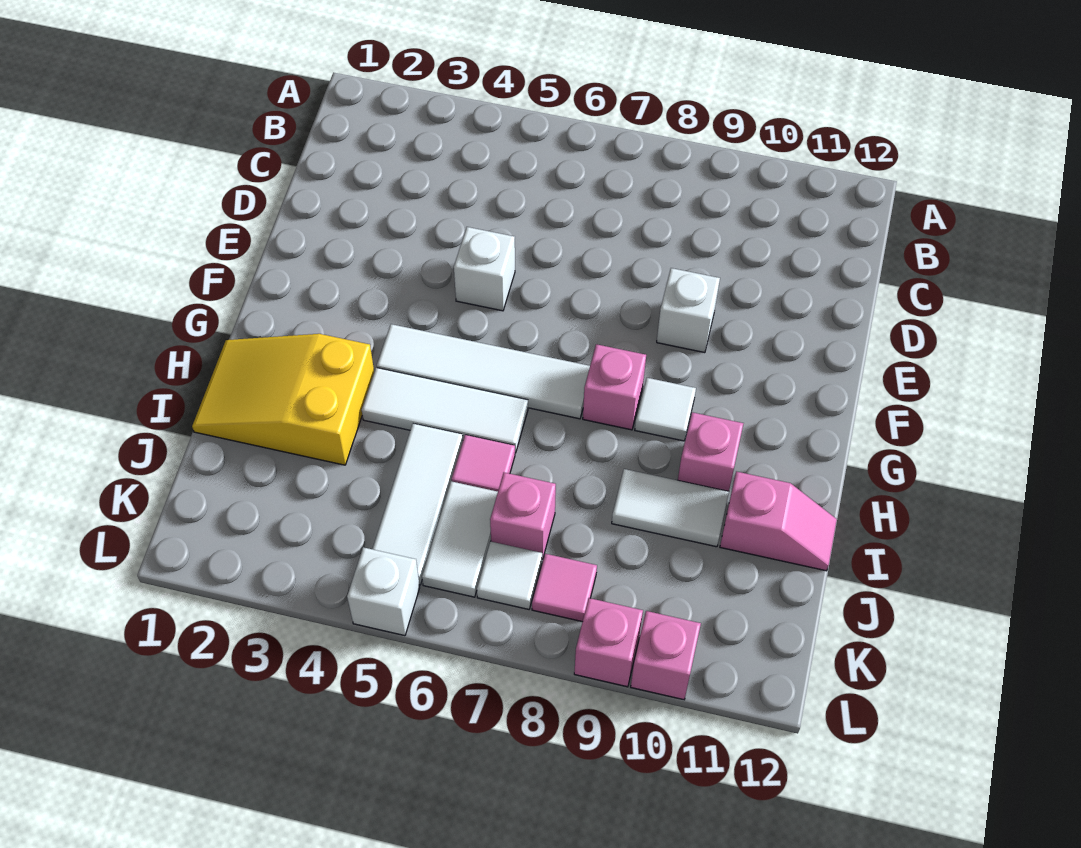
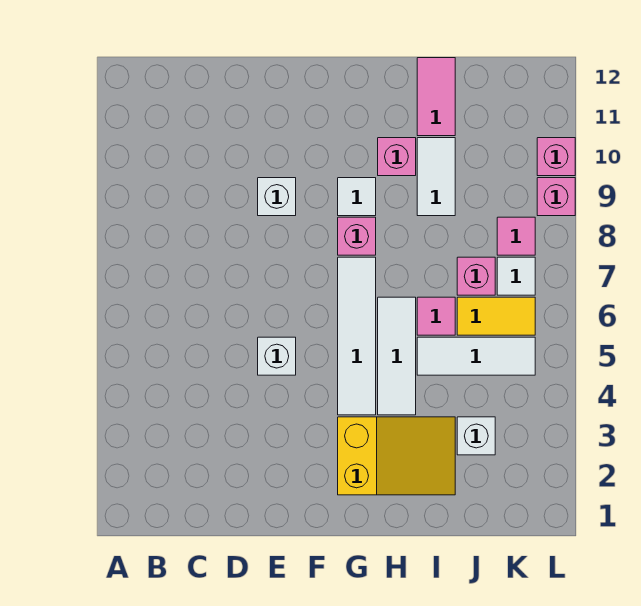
yellow slope H1:I3 level 1 top 3 -> yellow slope G2:I3 level 1 top G
pink slope I11:I12 level 1 top 11 -> pink tile I11:I12 level 1
white tile J6:K6 level 1 -> yellow tile J6:K6 level 1
white brick L5 level 1 -> white brick J3 level 1

